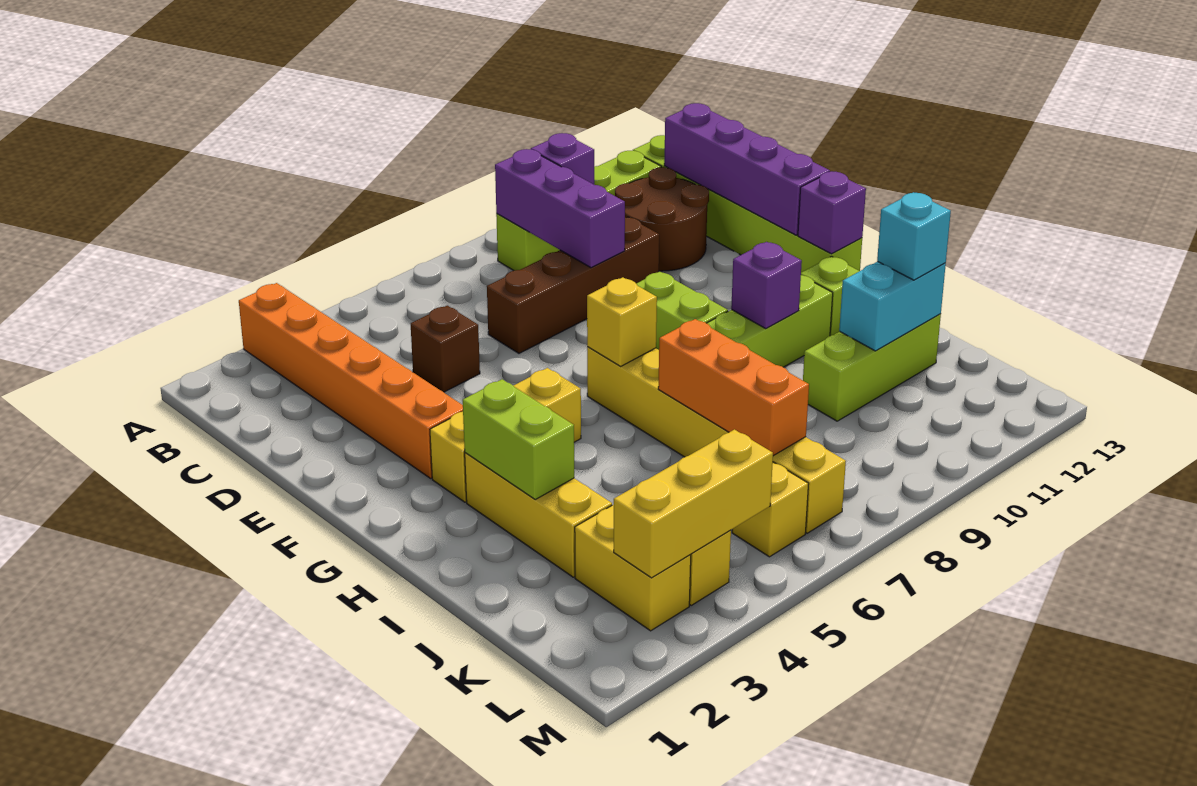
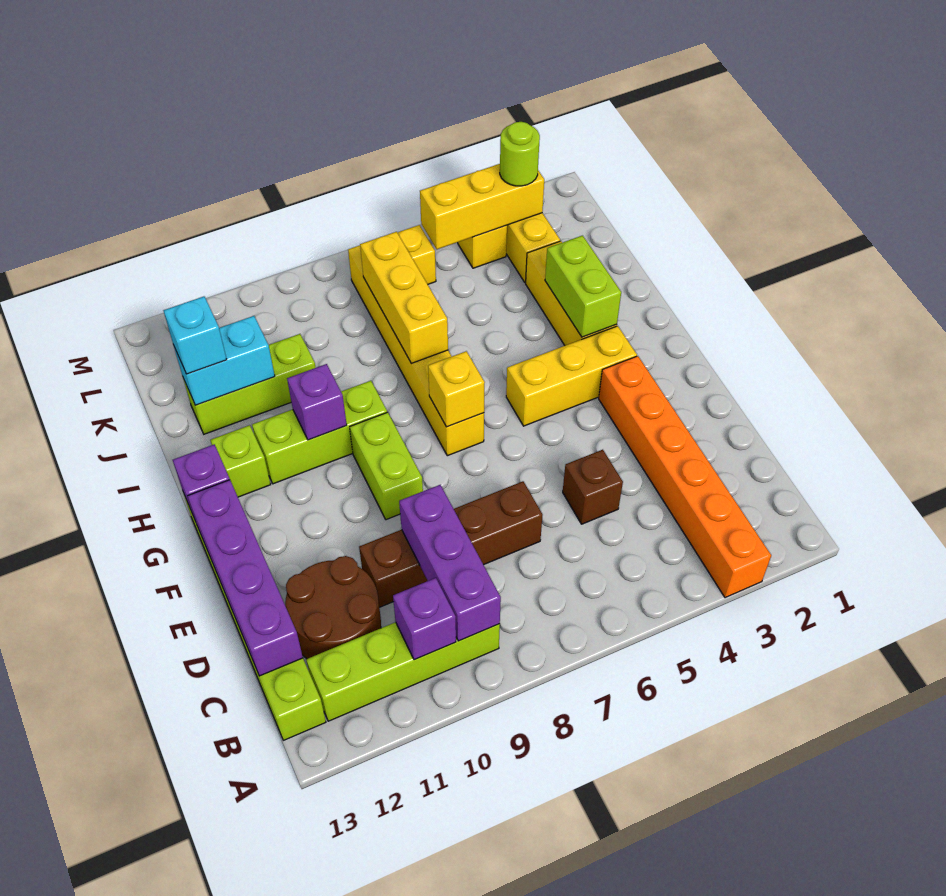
orange brick I7:K7 level 2 -> yellow brick I7:K7 level 2
none -> lime round brick L3 level 3

